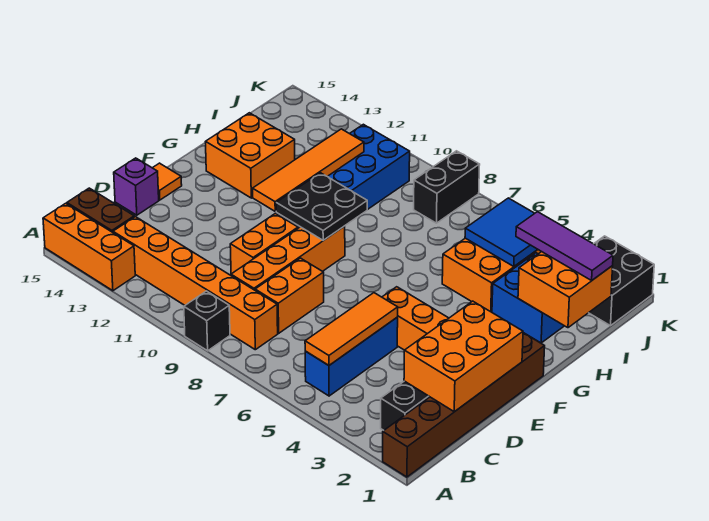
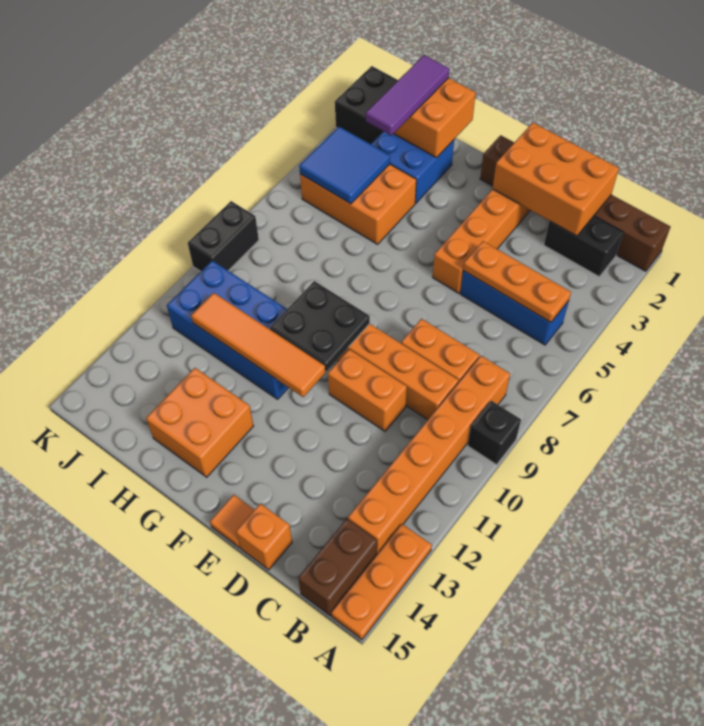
orange brick A13:A15 level 1 -> orange plate A13:A15 level 1
orange tile B5:D5 level 2 -> orange plate B5:D5 level 2
purple brick D15 level 1 -> orange brick D15 level 1
black brick J8:K8 level 1 -> black brick K8:K9 level 1

